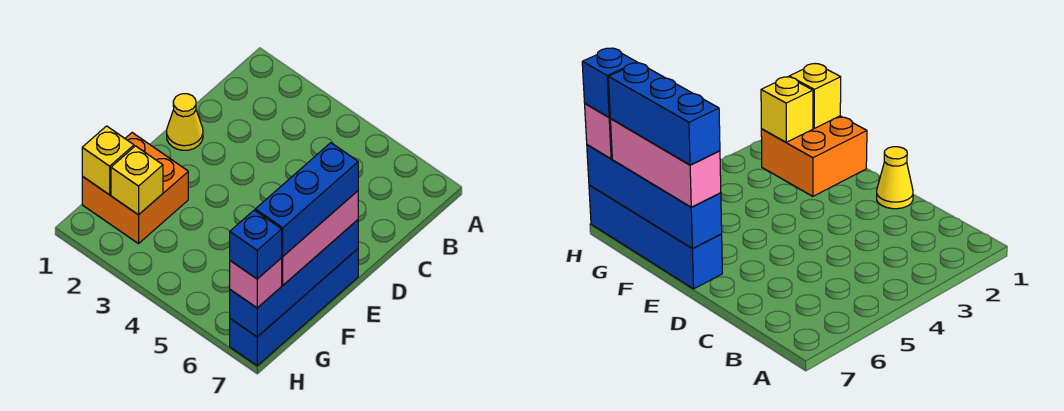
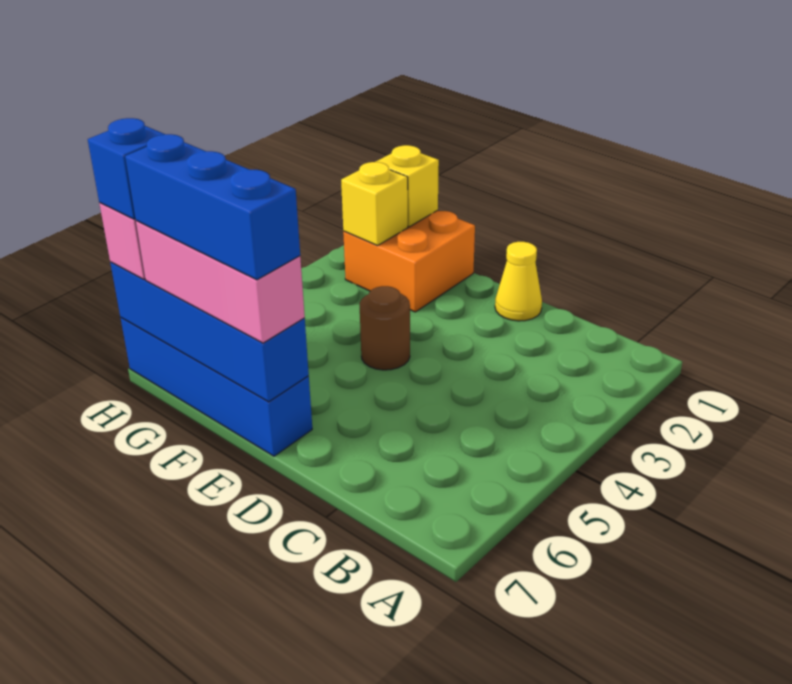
none -> brown round brick E4 level 1

